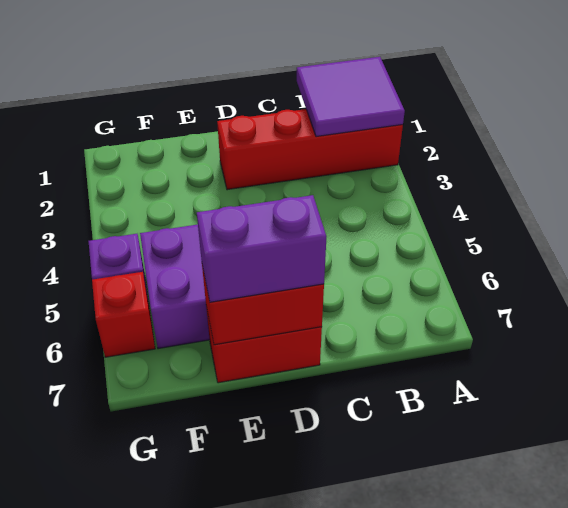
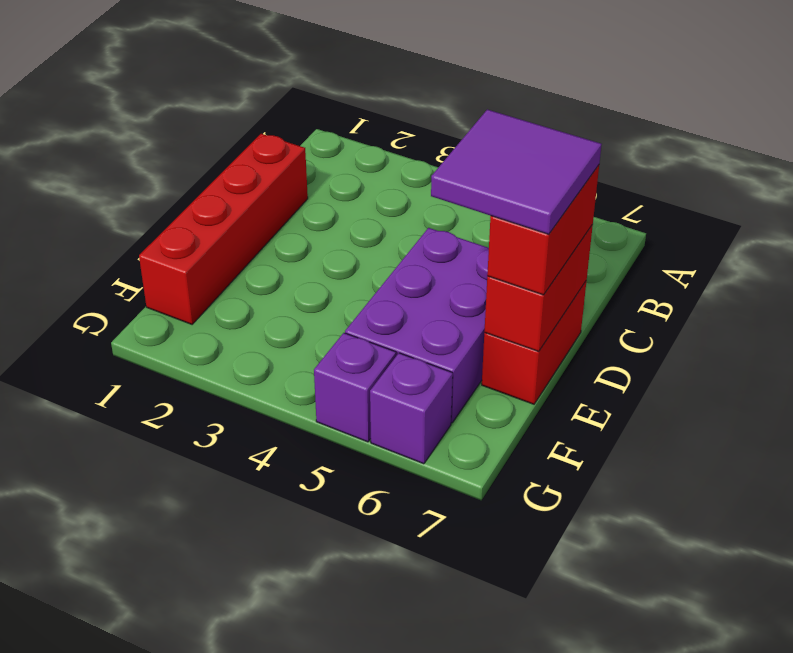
purple tile A1:B2 level 2 -> purple tile D6:E7 level 4
red brick A2:D2 level 1 -> red brick C1:F1 level 1
purple brick D7:E7 level 3 -> red brick D7:E7 level 3
red brick G6 level 1 -> purple brick G6 level 1

